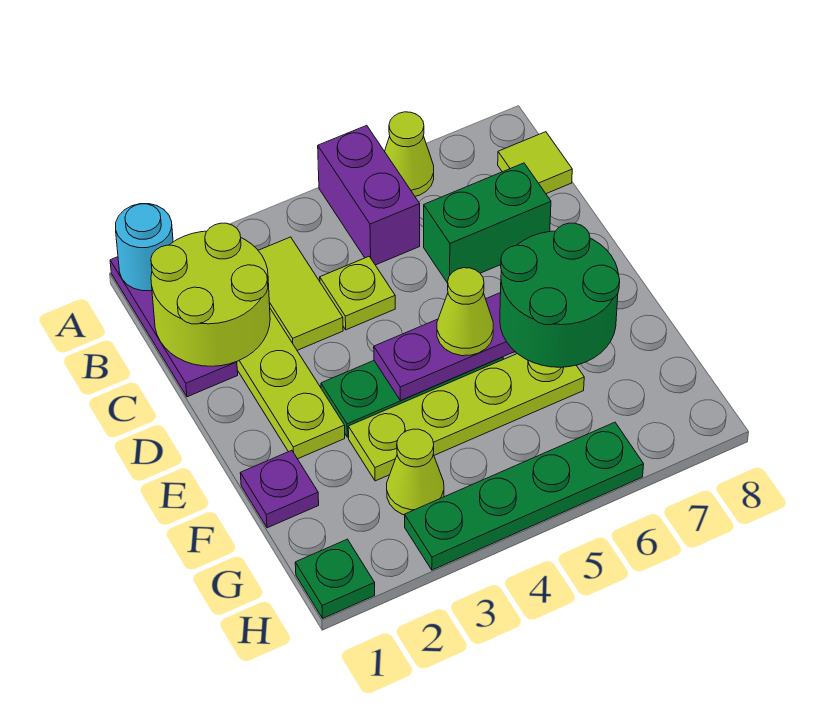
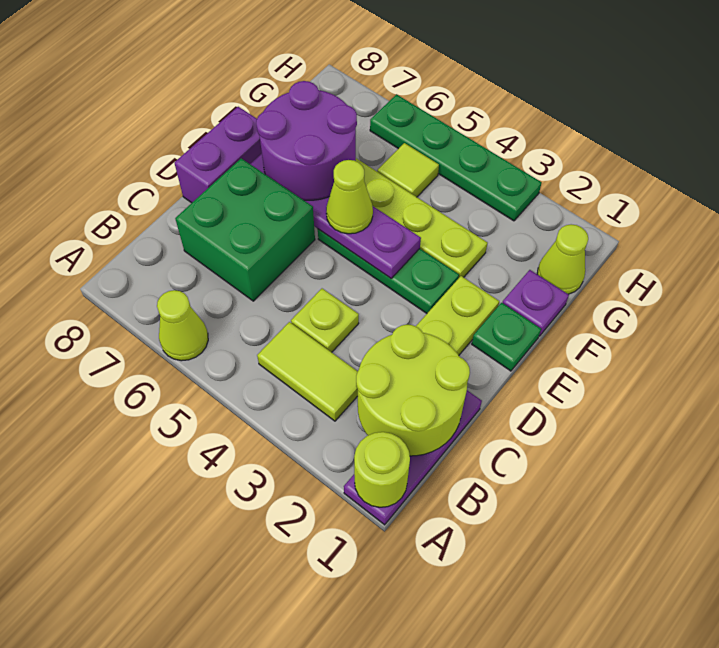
cyan round brick A1 level 2 -> lime round brick A1 level 2
purple brick A5:B5 level 1 -> purple brick D8:E8 level 1
lime tile B3:C3 level 1 -> lime tile B3:B4 level 1
lime tile B8 level 1 -> lime tile G5 level 1
green brick C6:C7 level 1 -> green brick C6:D7 level 1
green round brick E6:F7 level 3 -> purple round brick E6:F7 level 3
lime cone G3 level 1 -> lime cone G1 level 1
green plate H1 level 1 -> green plate E1 level 1

